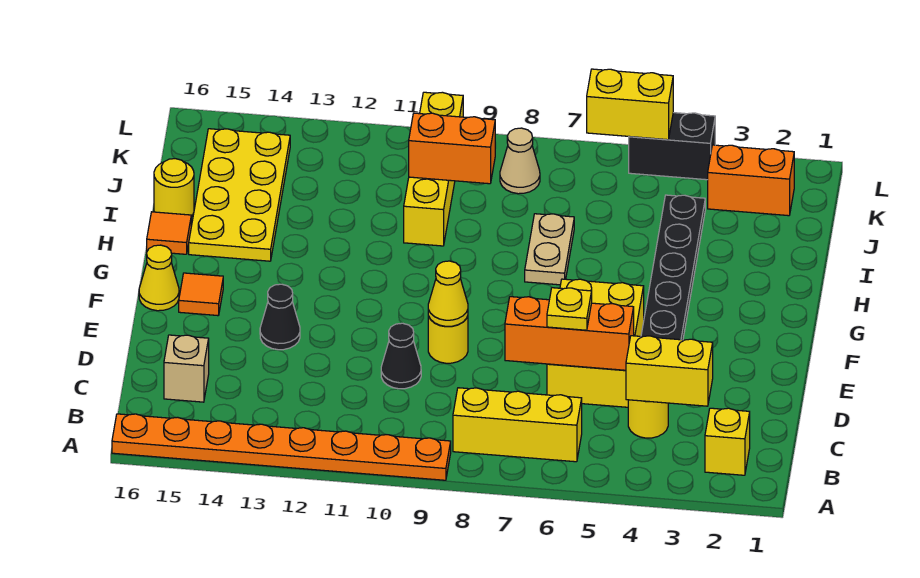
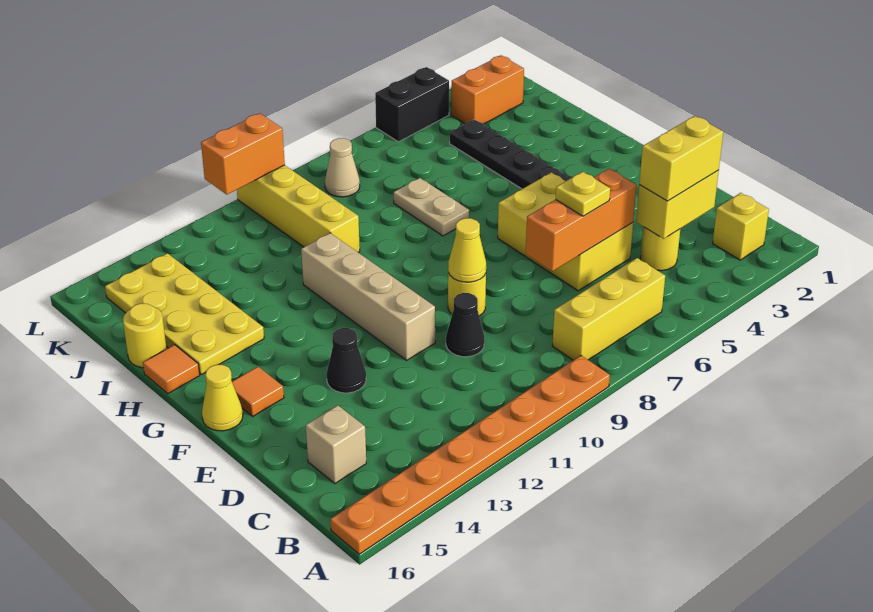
none -> tan brick E11:H11 level 1
orange brick J9:J10 level 2 -> orange brick L10:L11 level 2
yellow brick L5:L6 level 2 -> yellow brick C3:C4 level 3

